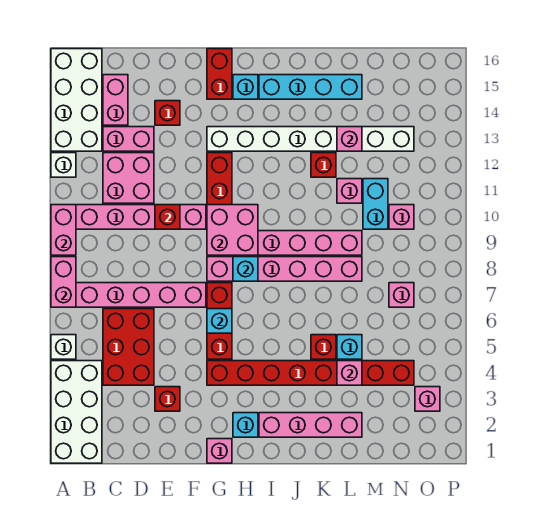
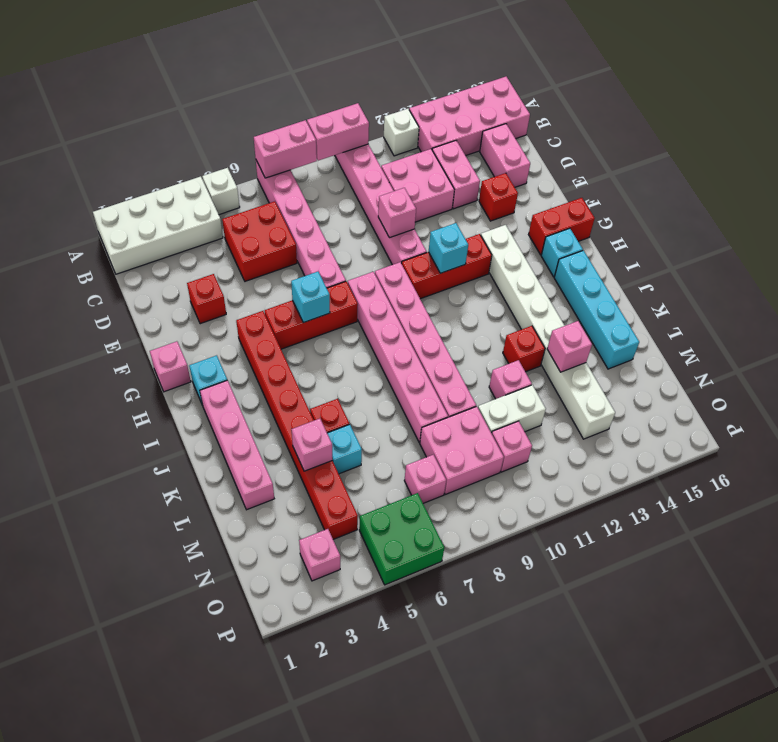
white brick A13:B16 level 1 -> pink brick A13:B16 level 1
red brick C4:D6 level 1 -> red brick C5:D6 level 1
pink brick C14:C15 level 1 -> pink brick C15:D15 level 1
red brick E10 level 2 -> pink brick E10 level 2
pink brick G9:H10 level 2 -> pink brick M8:N9 level 1
cyan brick H8 level 2 -> cyan brick G11 level 2
cyan brick M10:M11 level 1 -> white brick M10:M11 level 1
none -> green brick O5:P6 level 1

